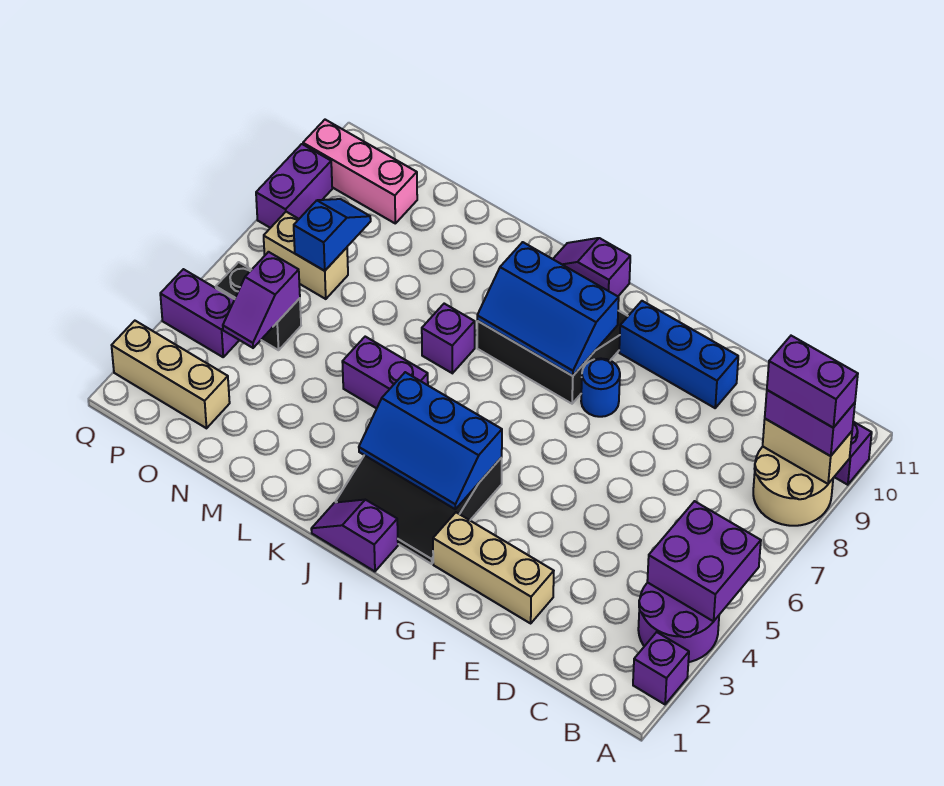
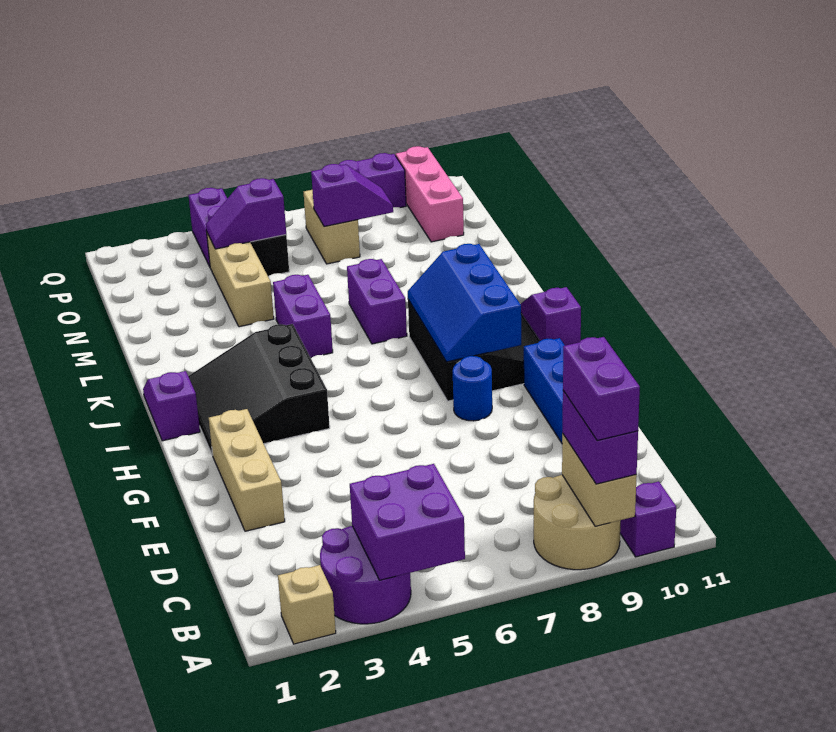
purple brick A2 level 1 -> tan brick A2 level 1
blue slope H3:J4 level 2 top 4 -> none
purple brick K7 level 1 -> purple brick K7:L7 level 1
tan brick O2:Q2 level 1 -> tan brick M4:O4 level 1
blue slope O7:O8 level 2 top 7 -> purple slope O7:O8 level 2 top 7

